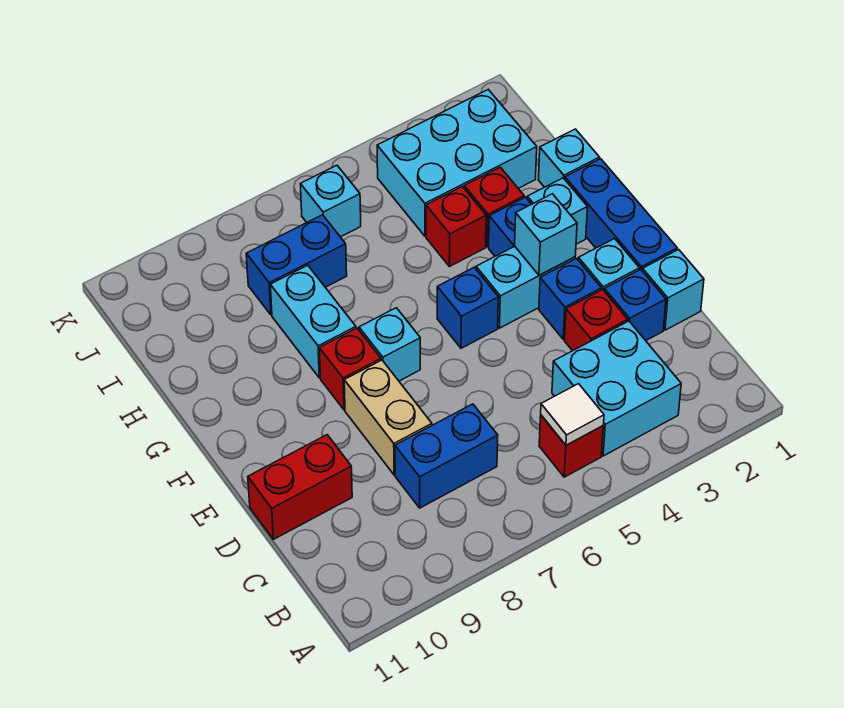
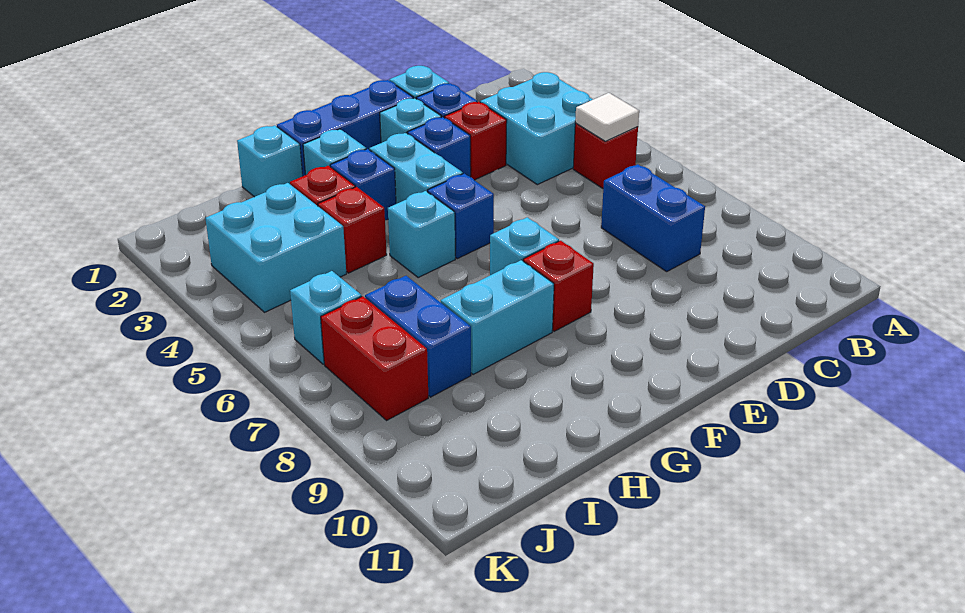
tan brick D8:E8 level 1 -> none
red brick D10:D11 level 1 -> red brick J7:J8 level 1
cyan brick F3 level 2 -> cyan brick G5 level 1
cyan brick I2:J4 level 1 -> cyan brick I3:J4 level 1

